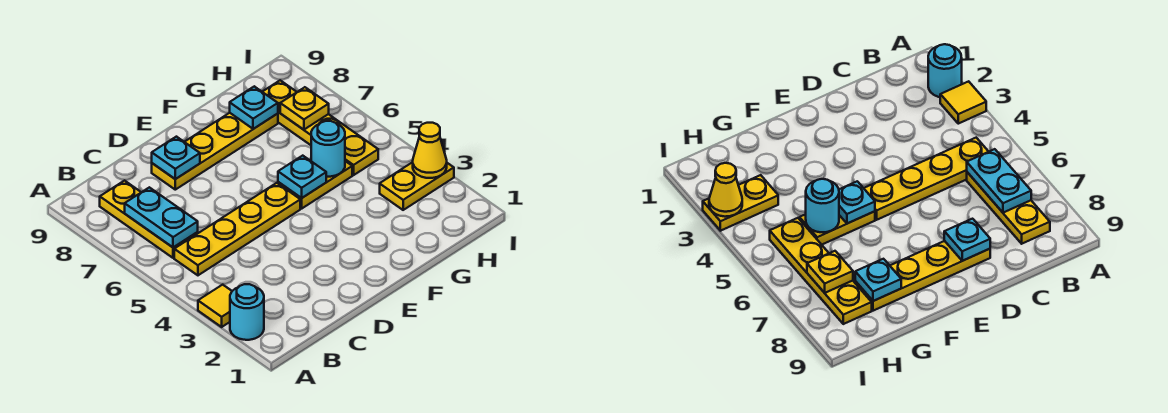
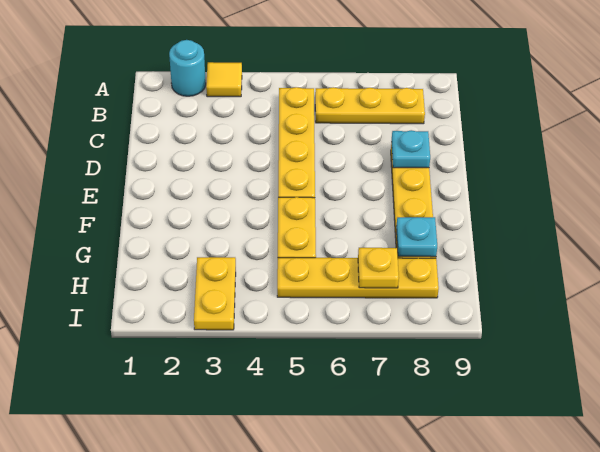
cyan plate B6:B7 level 2 -> none
cyan plate F5 level 2 -> none
cyan round brick G5 level 2 -> none
yellow cone I3 level 2 -> none

